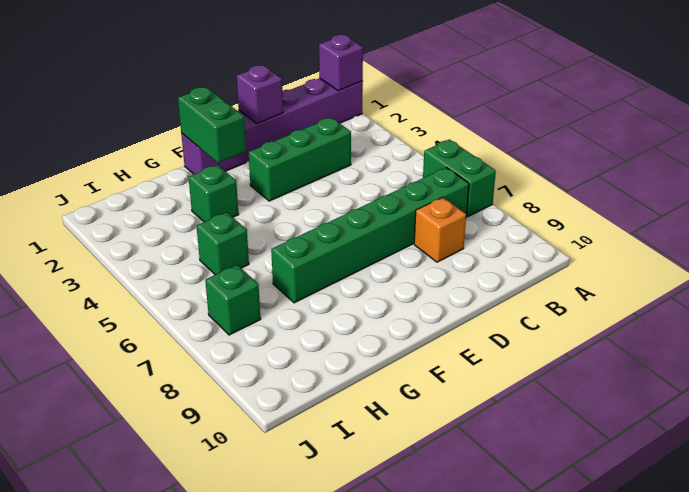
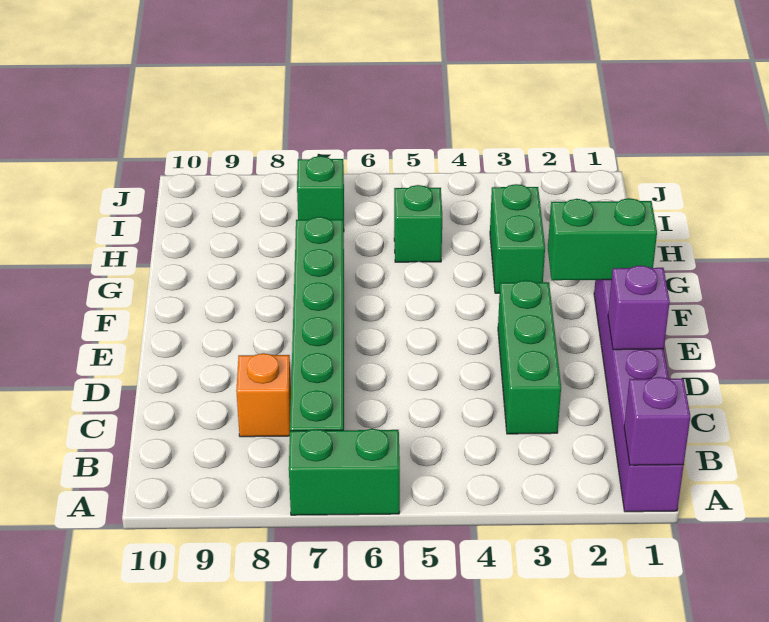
green brick G3 level 1 -> green brick G3:H3 level 1

